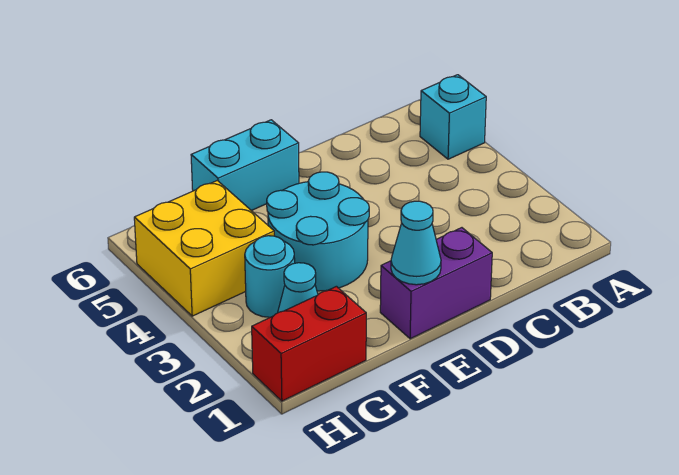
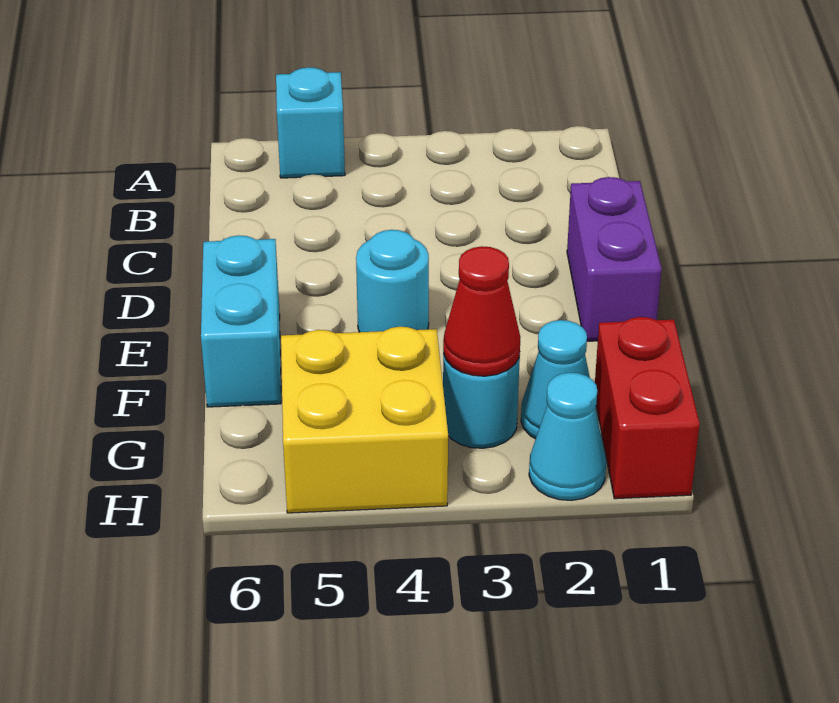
cyan cone E1 level 2 -> cyan cone H2 level 1
cyan round brick E3:F4 level 1 -> cyan round brick E4 level 1
none -> red cone G3 level 2

